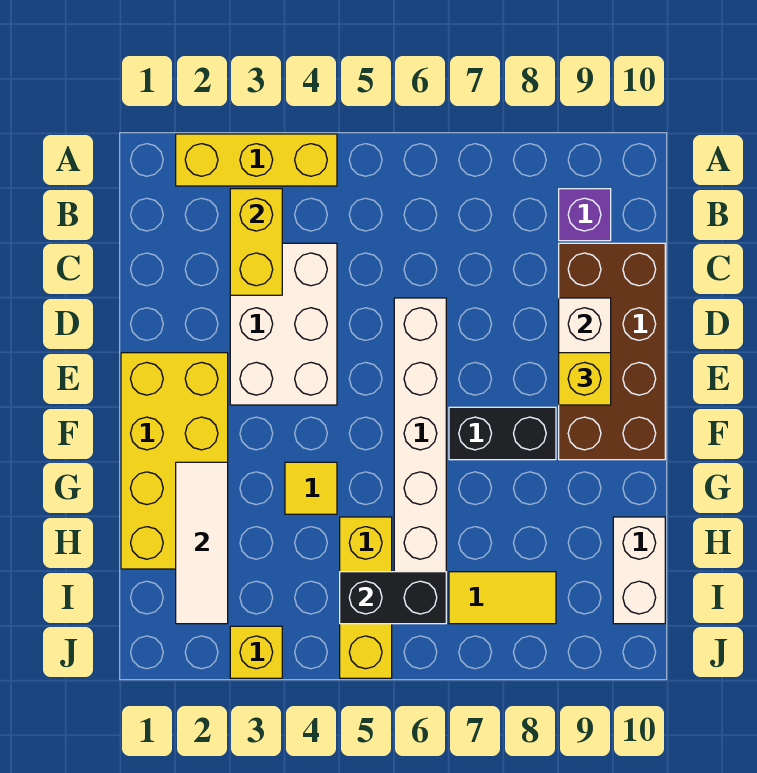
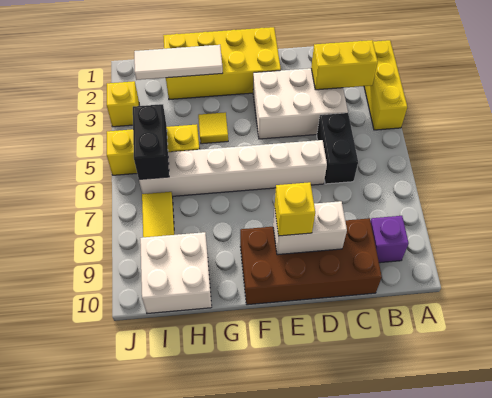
black brick F7:F8 level 1 -> black brick C5:C6 level 1
white brick H10:I10 level 1 -> white brick H9:I10 level 1

